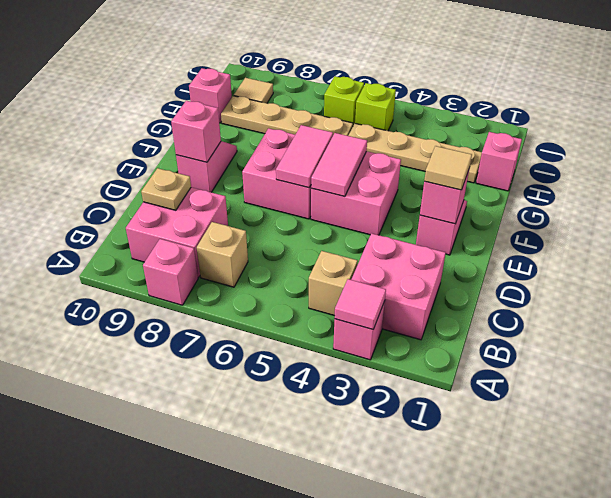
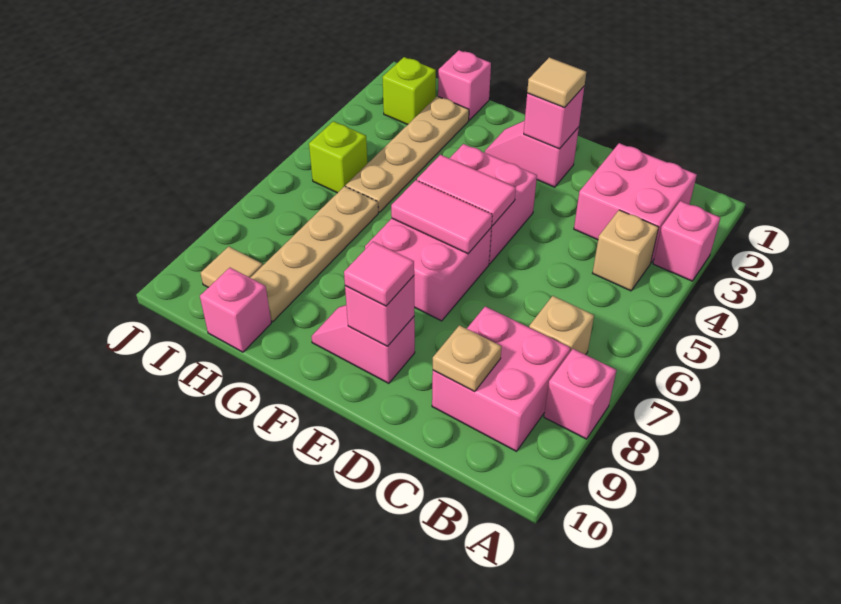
pink tile A3 level 2 -> pink tile E9 level 3
lime brick I6 level 1 -> lime brick I2 level 1

